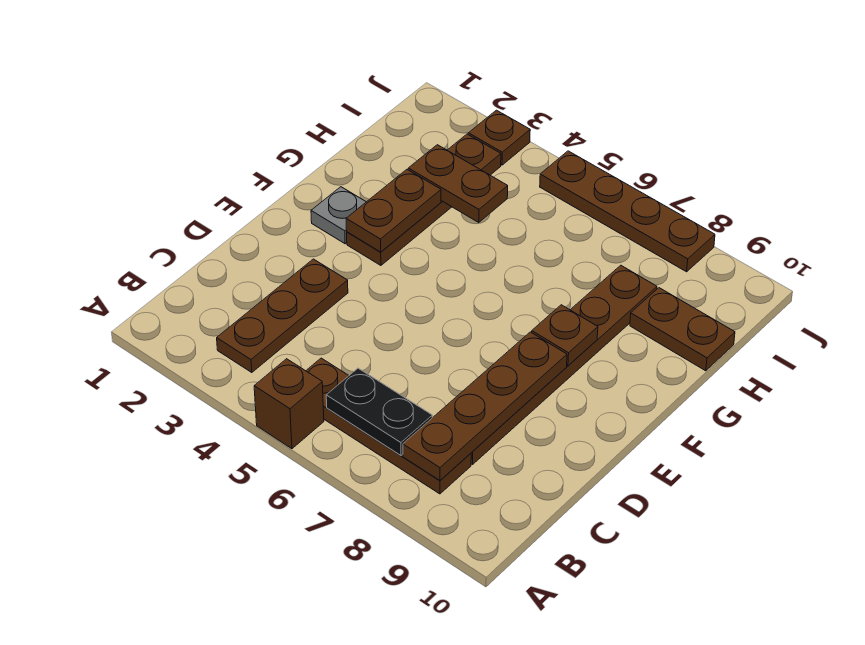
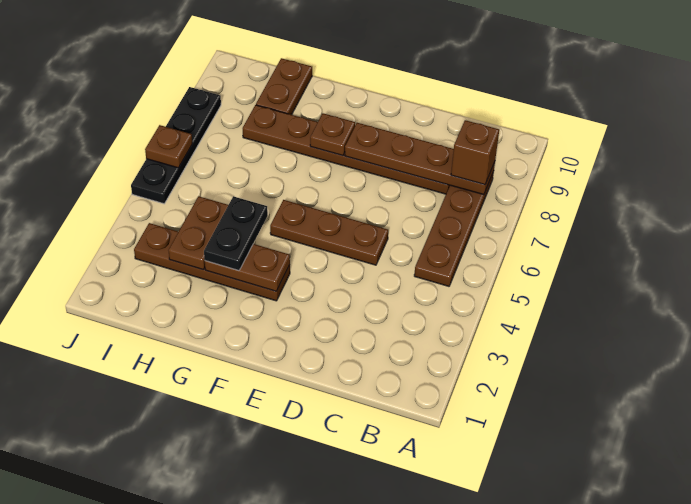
brown brick A5 level 1 -> brown brick B8 level 3
brown plate B3:D3 level 1 -> brown plate D5:F5 level 1
black plate B6:B7 level 2 -> black plate G3:G4 level 3
grey plate F2 level 1 -> none
brown plate J3 level 1 -> brown plate J6 level 2
brown plate J5:J8 level 1 -> black plate J5:J8 level 1

